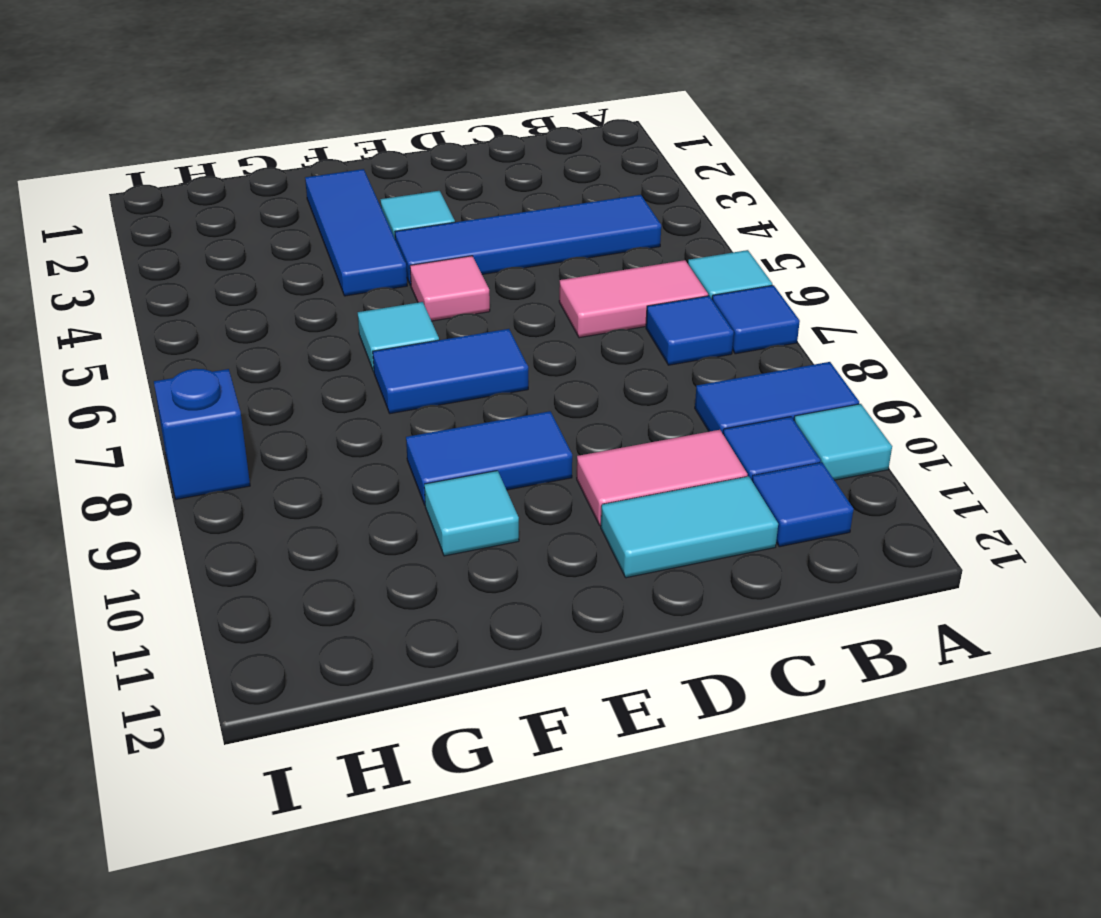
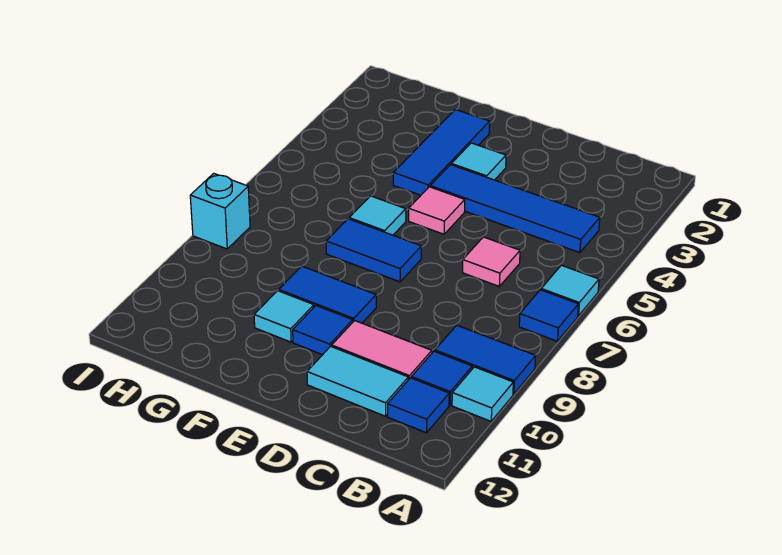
pink tile B6:C6 level 1 -> pink tile C6 level 1
blue tile B7 level 1 -> blue tile E10 level 1
blue brick I8 level 1 -> cyan brick I8 level 1

